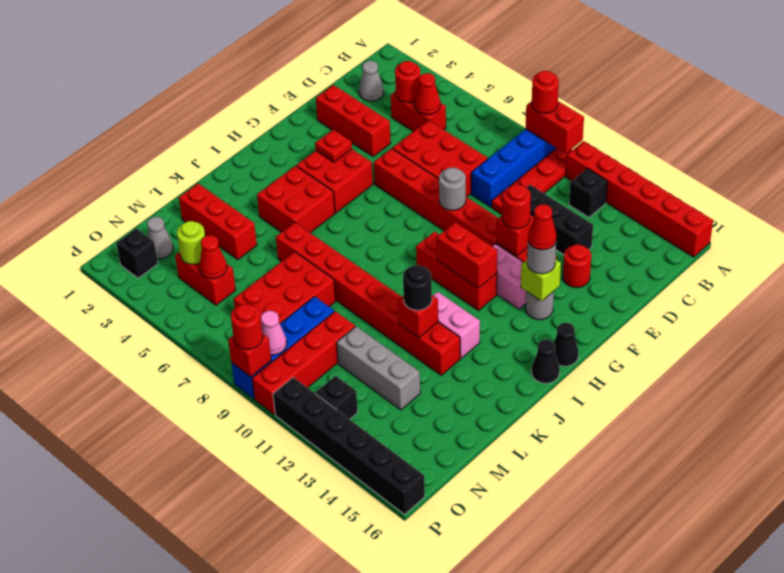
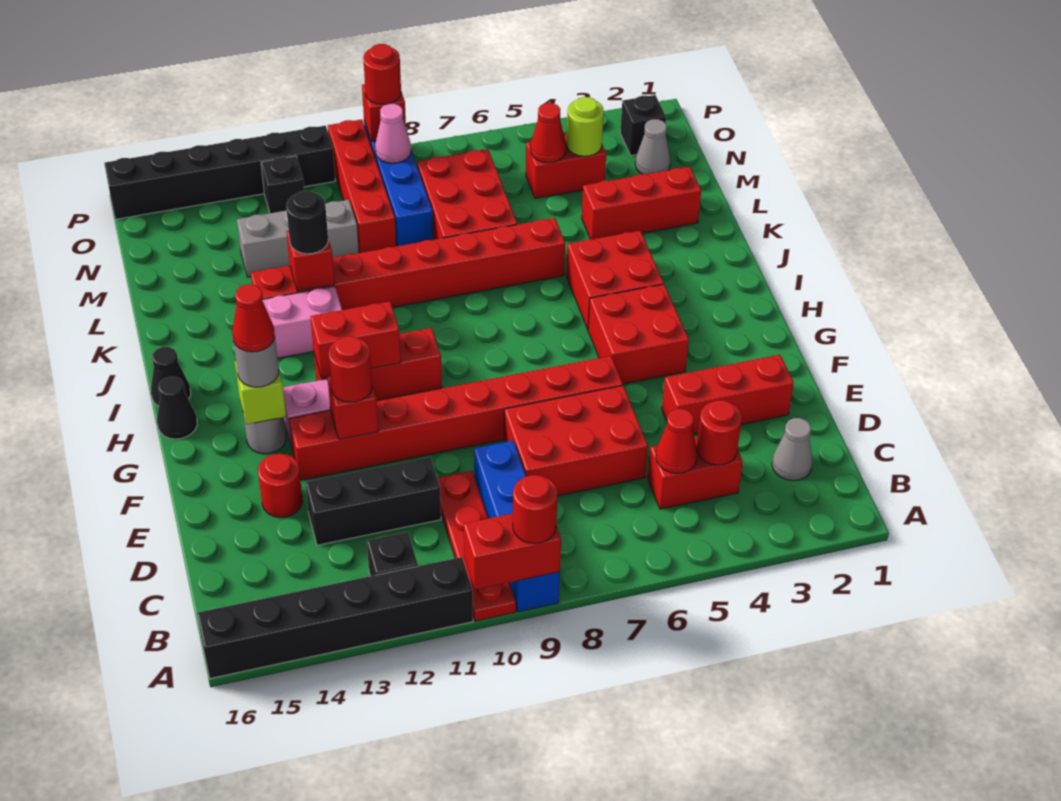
red brick A11:A16 level 1 -> black brick A11:A16 level 1
grey round brick F9 level 2 -> none
red plate G4 level 2 -> none

